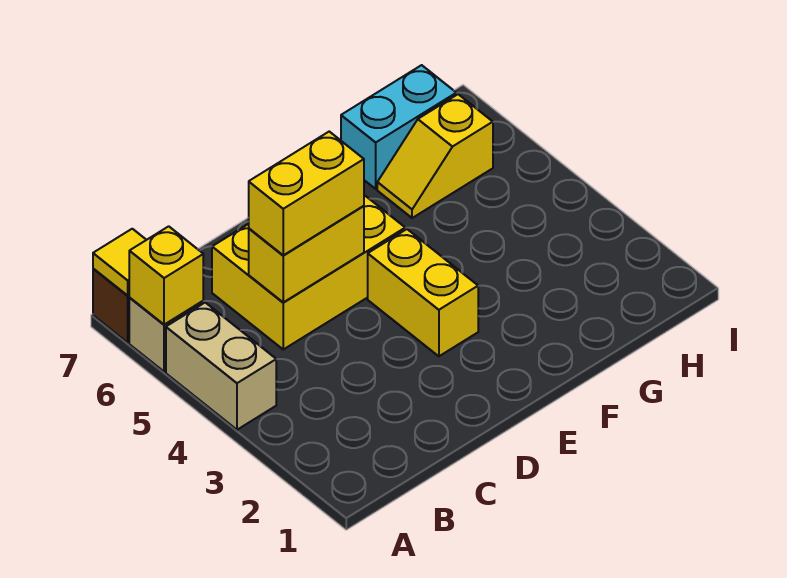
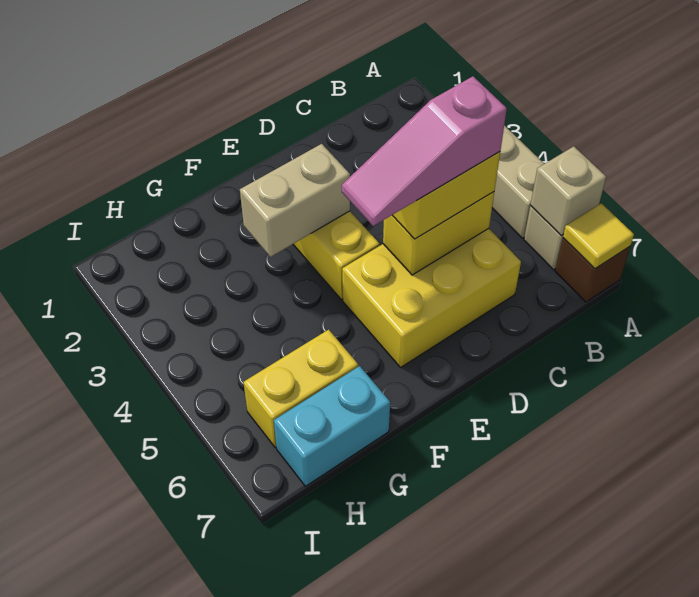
yellow brick A6 level 2 -> tan brick A6 level 2
none -> pink slope C5:E5 level 4 top C
none -> tan brick E3:F3 level 2
yellow slope G6:H6 level 1 top H -> yellow brick G6:H6 level 1

